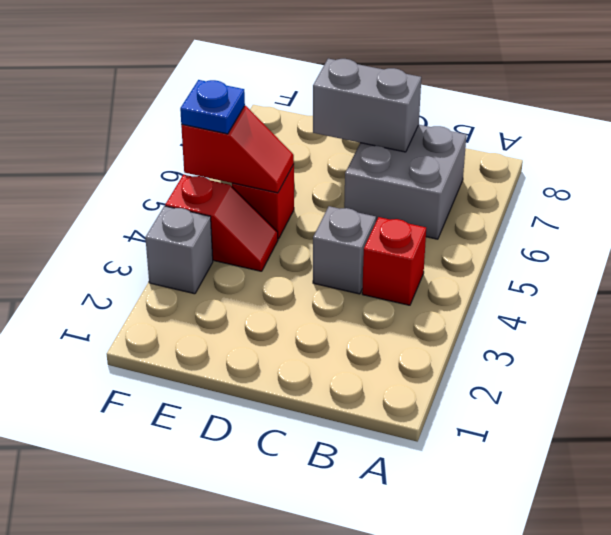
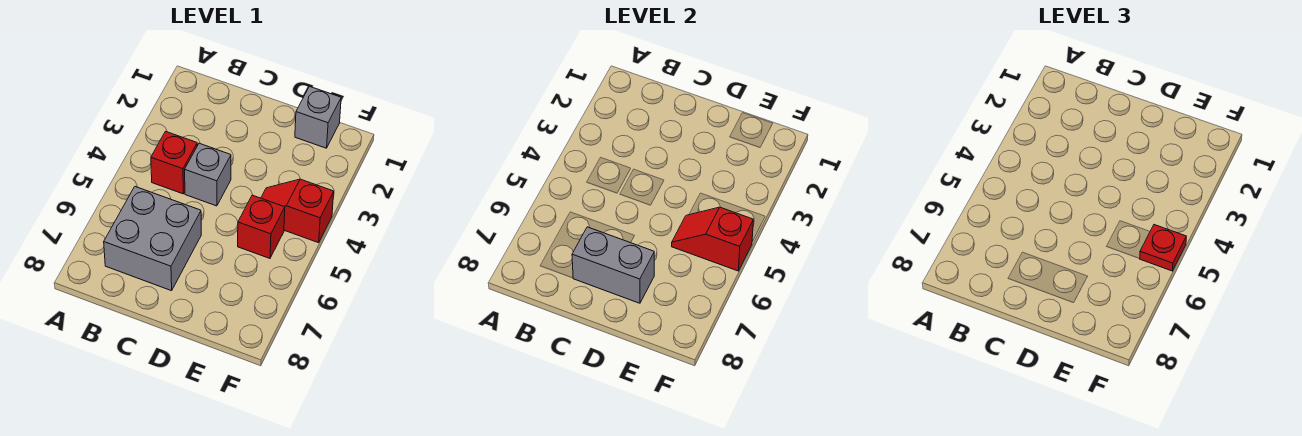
grey brick F3 level 1 -> grey brick E1 level 1
blue plate F5 level 3 -> red plate F5 level 3

